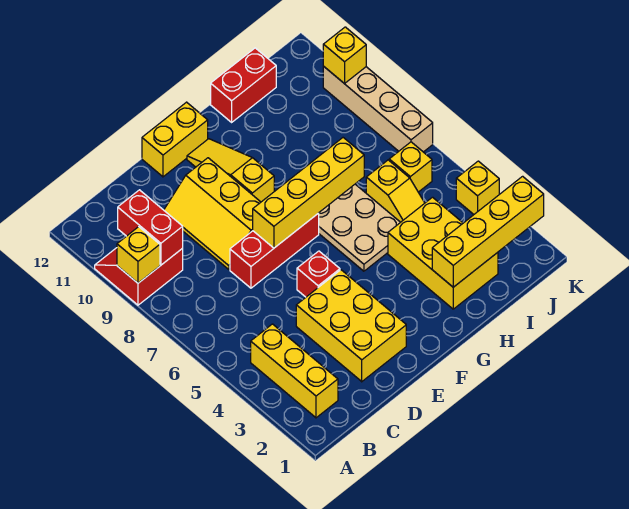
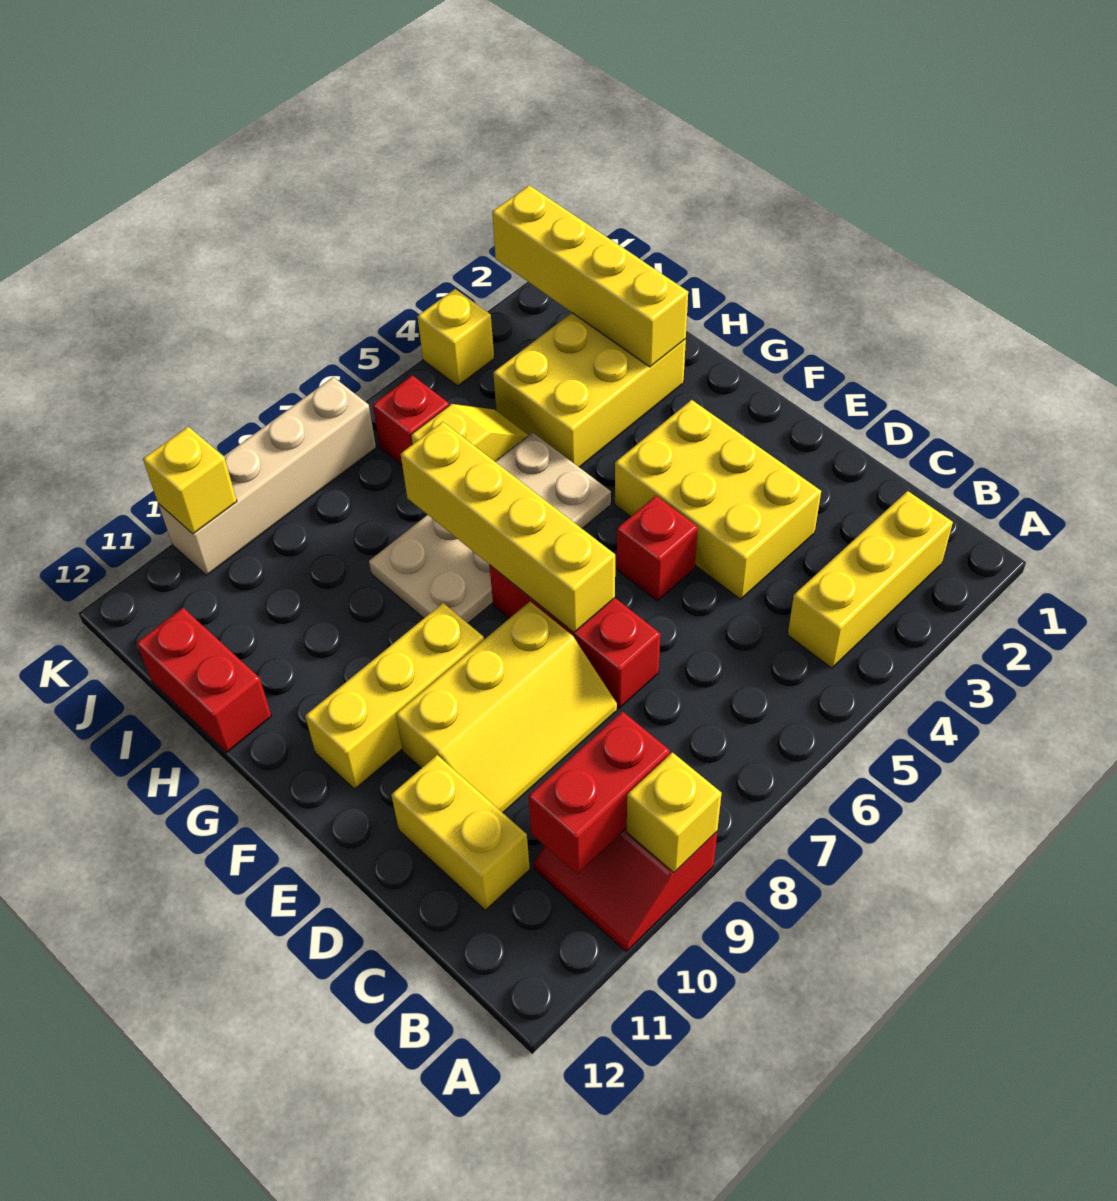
yellow brick D2:E4 level 1 -> yellow brick D3:F4 level 1
yellow brick E12:F12 level 1 -> yellow brick C11:D11 level 1
yellow slope F9:F11 level 1 top 9 -> yellow brick F9:F11 level 1
yellow brick J6 level 1 -> red brick J6 level 1

